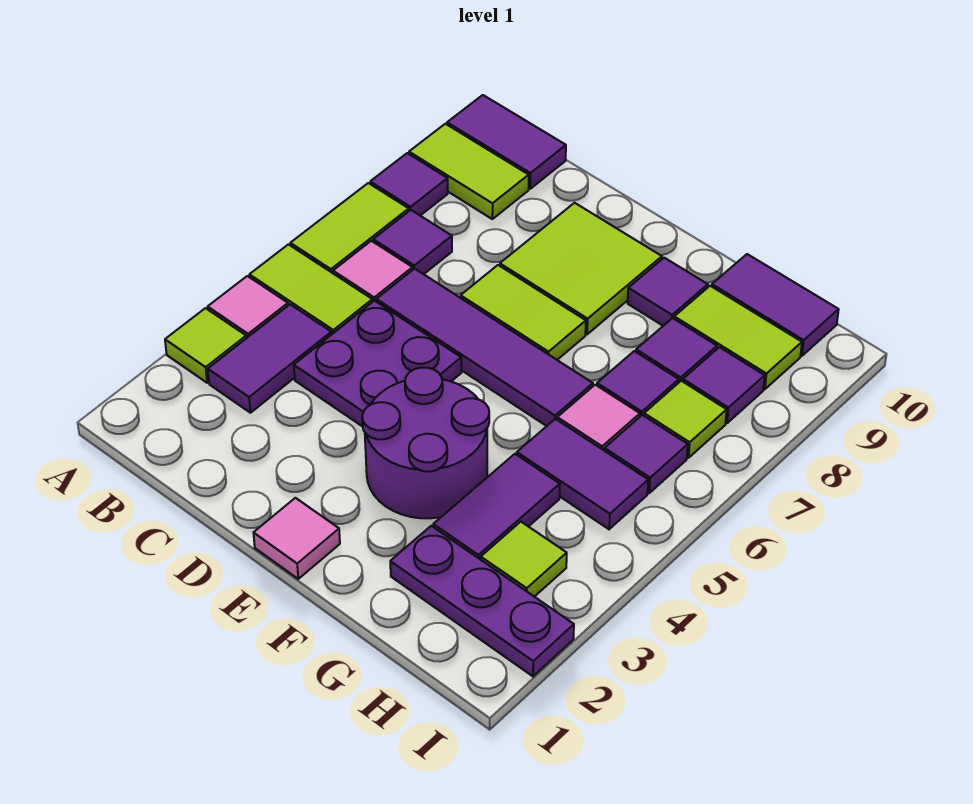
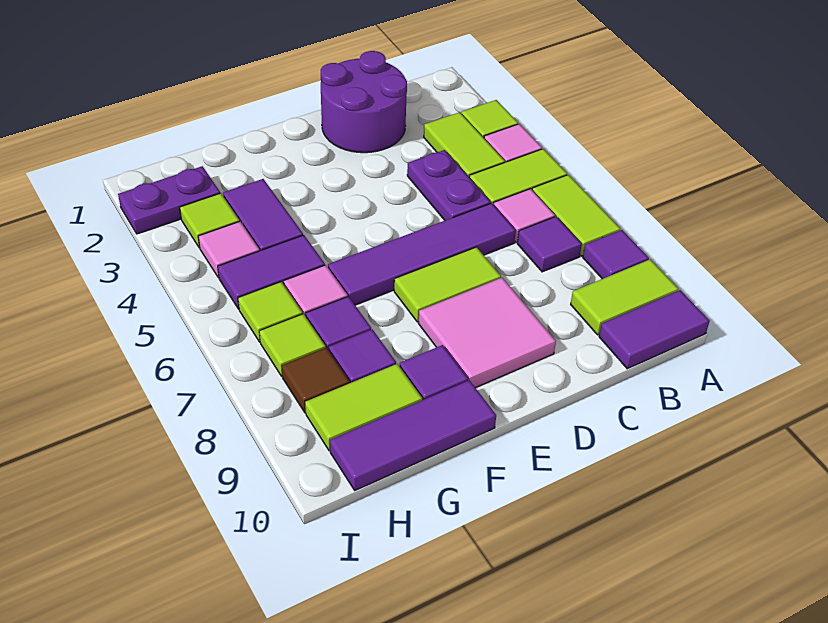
purple tile B3:B4 level 1 -> lime tile B3:B4 level 1
purple plate C4:D5 level 1 -> purple plate C4:C5 level 1
lime tile D8:E9 level 1 -> pink tile D8:E9 level 1
pink tile E1 level 1 -> pink tile H4 level 1
purple round brick E3:F4 level 1 -> purple round brick C1:D2 level 1
purple plate G2:I2 level 1 -> purple plate H2:I2 level 1
purple tile G10:H10 level 1 -> purple tile F10:H10 level 1
purple tile H6 level 1 -> lime tile H6 level 1
purple tile H8 level 1 -> brown tile H8 level 1

